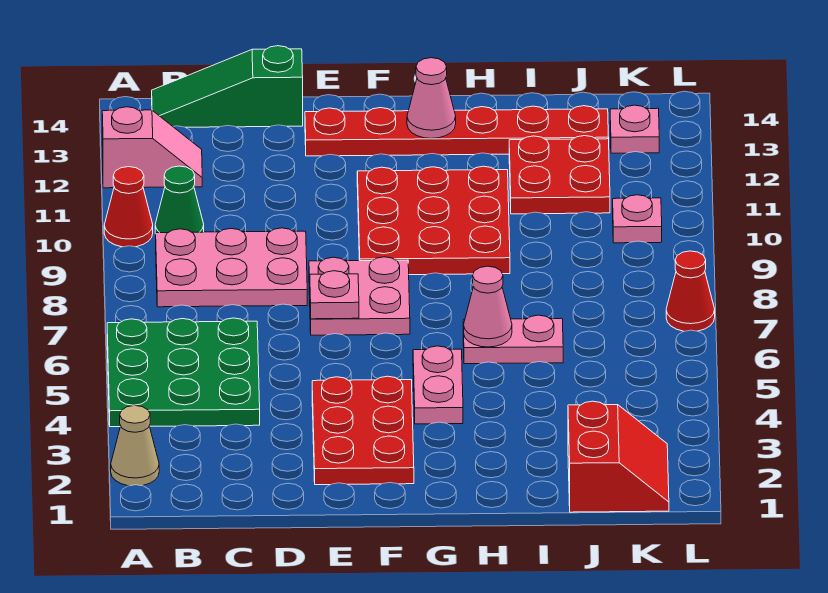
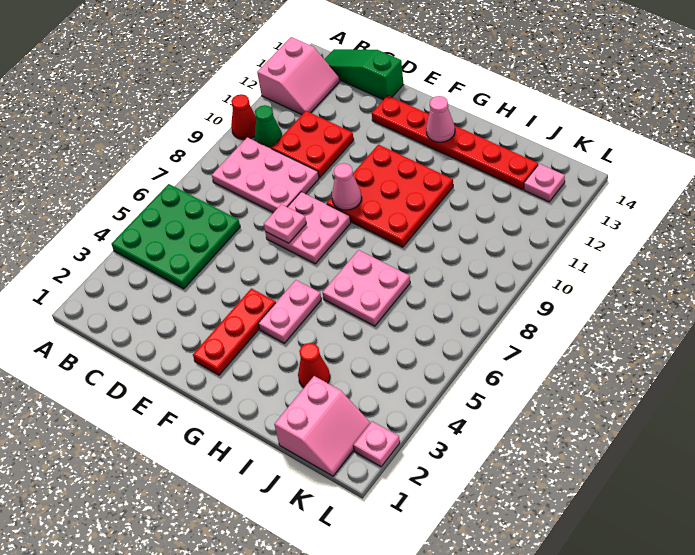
tan cone A2 level 1 -> none
pink slope A12:B12 level 1 top A -> pink slope A12:B13 level 1 top A
red plate E2:F4 level 1 -> red plate F2:F4 level 1
pink plate H6:I6 level 1 -> pink plate H6:I7 level 1
pink cone H6 level 2 -> pink cone F9 level 2
red plate I11:J12 level 1 -> red plate C10:D11 level 1
red slope J1:K2 level 1 top J -> pink slope J1:K2 level 1 top J
pink plate K10 level 1 -> pink plate L2 level 1
red cone L7 level 1 -> red cone I3 level 1

